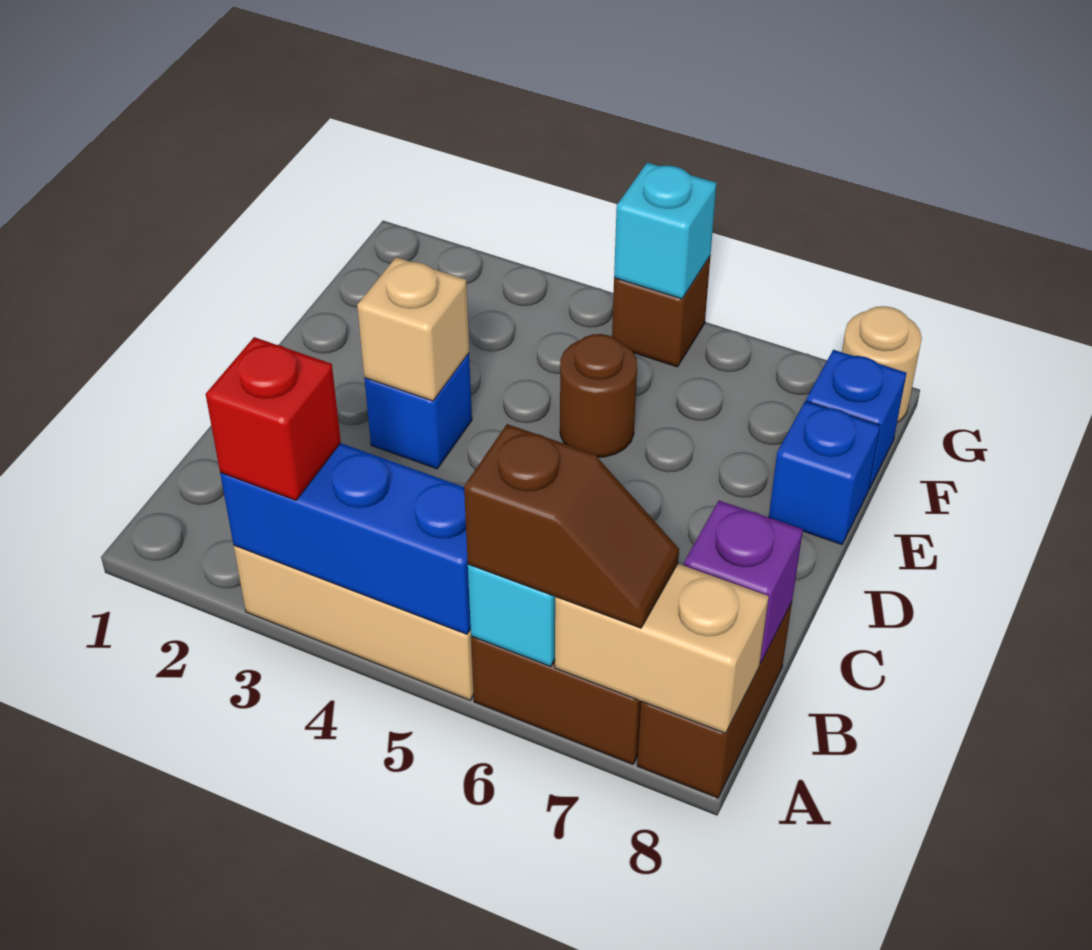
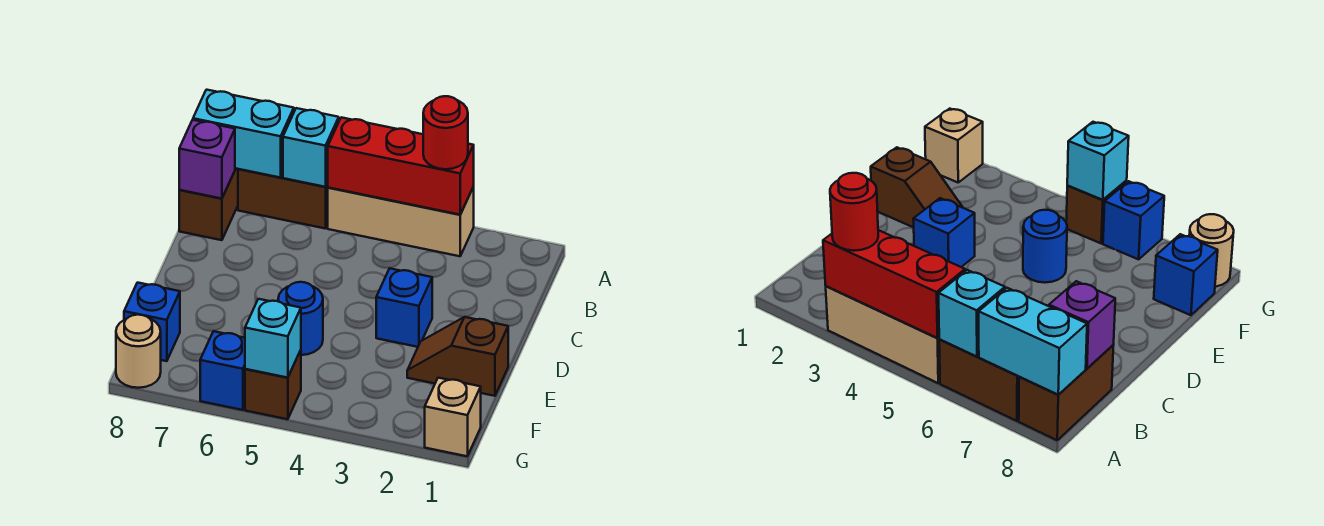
blue brick A3:A5 level 2 -> red brick A3:A5 level 2
red brick A3 level 3 -> red round brick A3 level 3
brown slope A6:A7 level 3 top 6 -> brown slope E1:E2 level 1 top 1
tan brick A7:A8 level 2 -> cyan brick A7:A8 level 2
tan brick D3 level 2 -> tan brick G1 level 1
brown round brick E5 level 1 -> blue round brick E5 level 1
blue brick E8 level 1 -> blue brick G6 level 1

